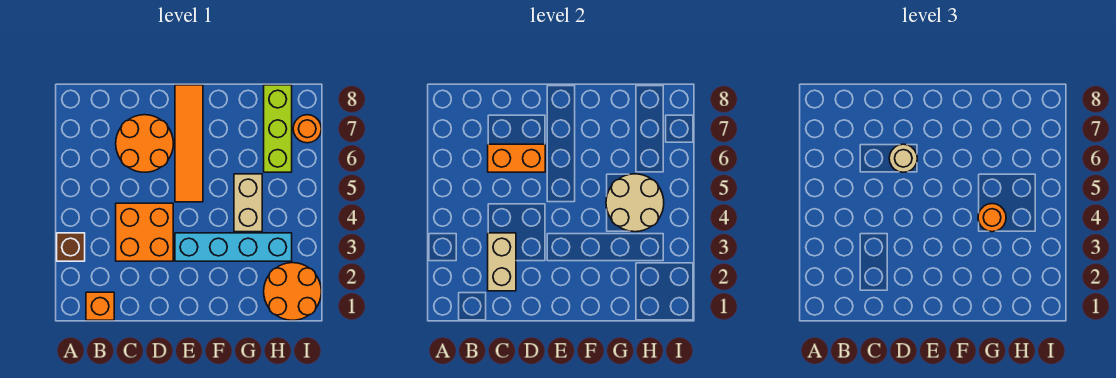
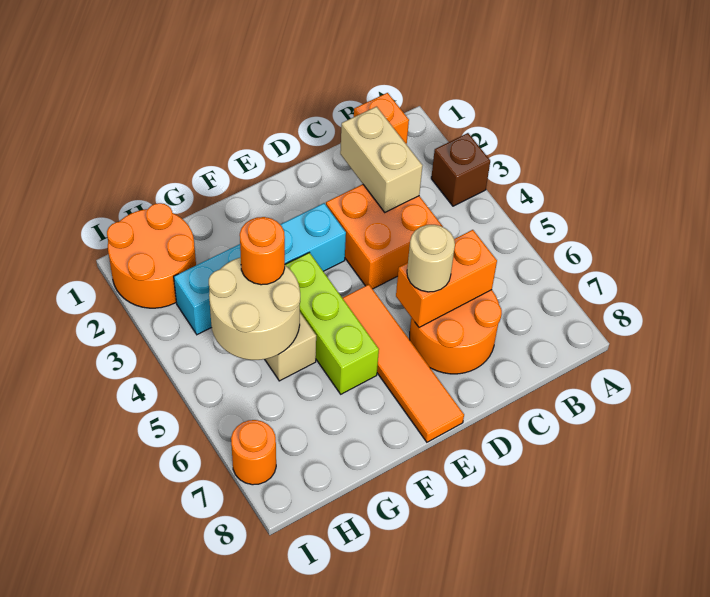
lime brick H6:H8 level 1 -> lime brick F4:F6 level 1

